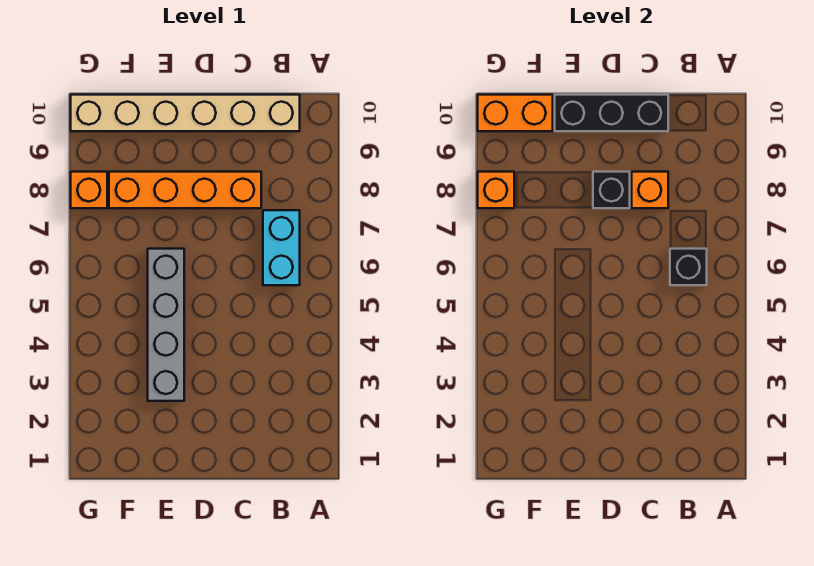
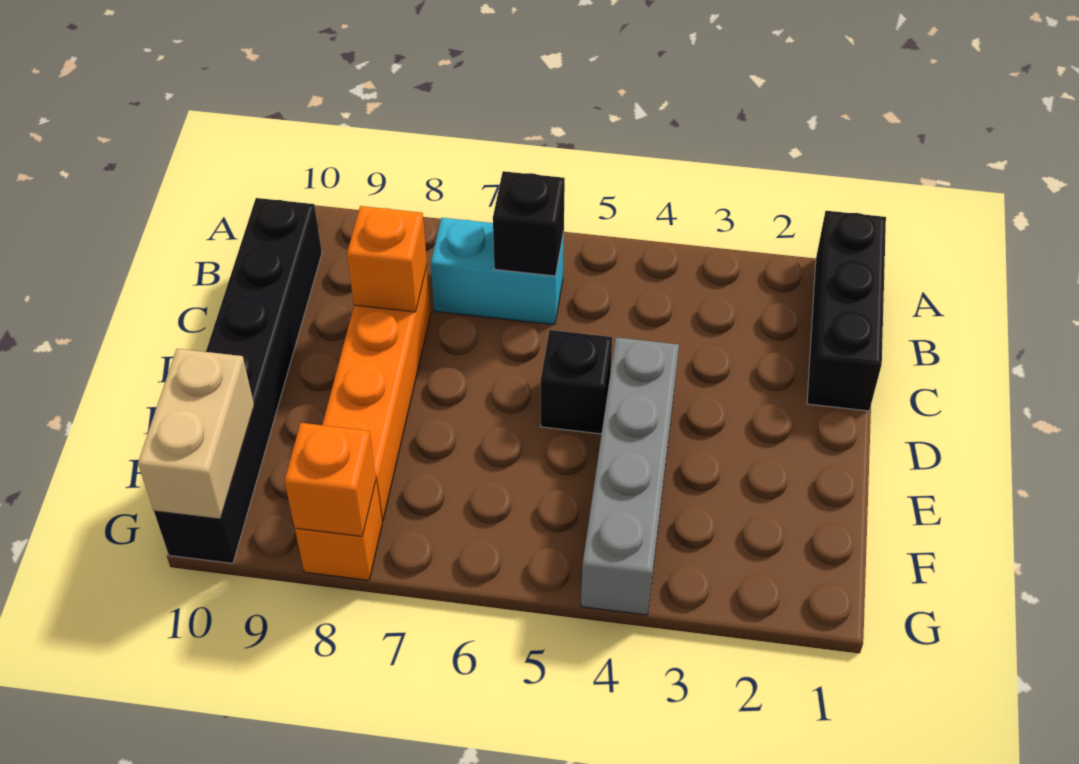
tan brick B10:G10 level 1 -> black brick B10:G10 level 1
black brick C10:E10 level 2 -> black brick A1:C1 level 1
black brick D8 level 2 -> black brick D5 level 1
grey brick E3:E6 level 1 -> grey brick D4:G4 level 1
orange brick F10:G10 level 2 -> tan brick F10:G10 level 2

